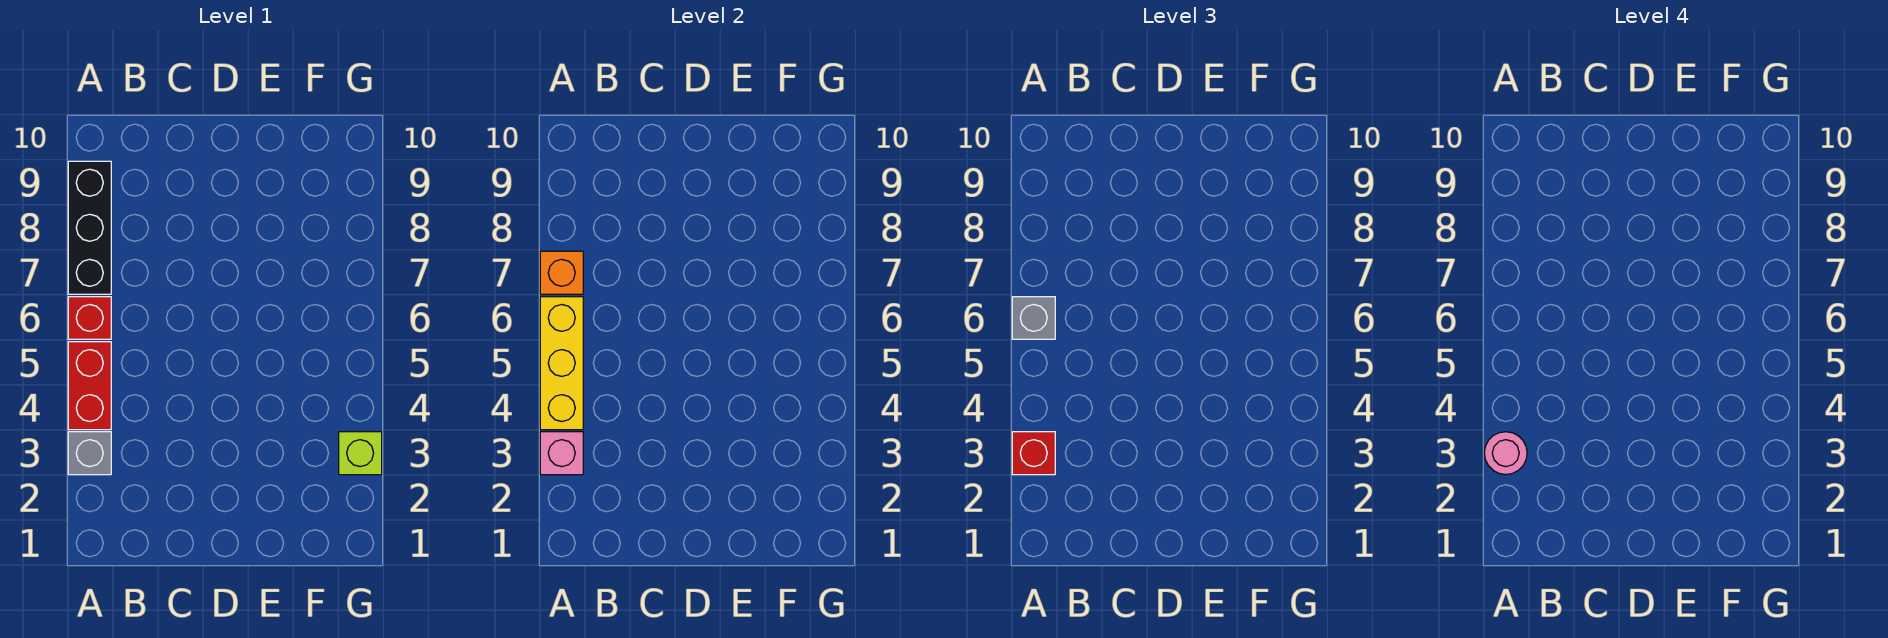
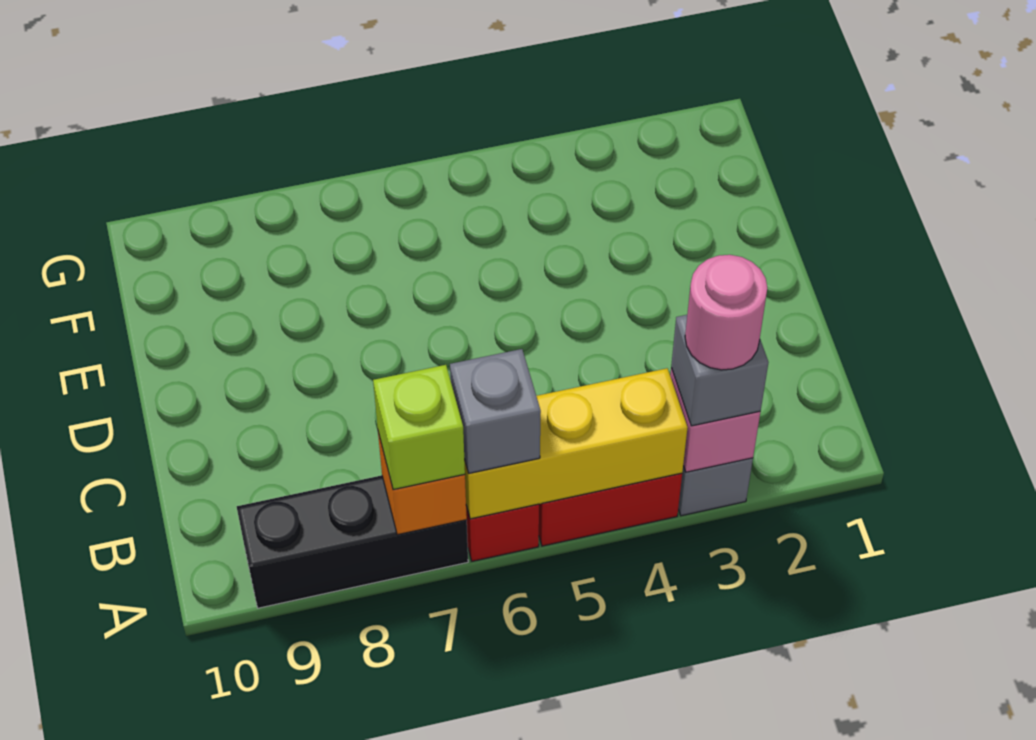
red brick A3 level 3 -> grey brick A3 level 3
lime brick G3 level 1 -> lime brick A7 level 3

